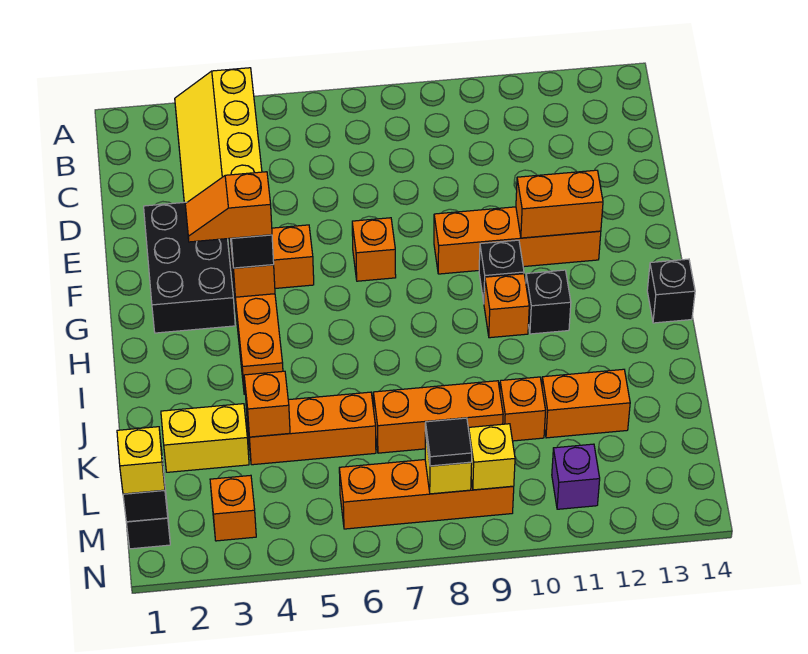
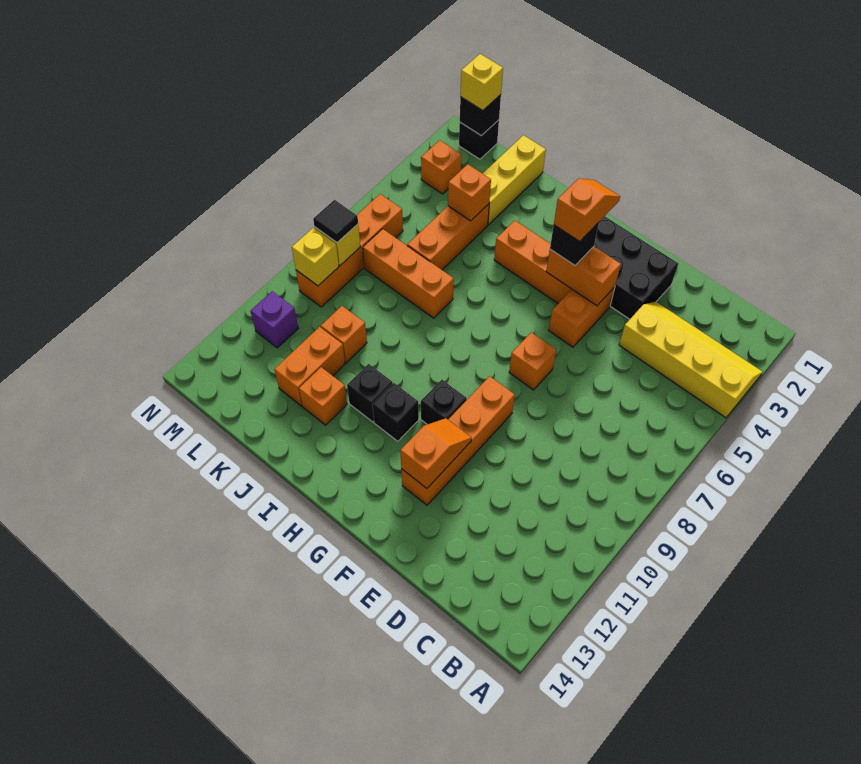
orange brick F11:F12 level 2 -> orange slope F11:F12 level 2 top 12
orange brick H10 level 1 -> orange brick J12 level 1
black brick H14 level 1 -> black brick I11 level 1
yellow brick K2:K3 level 1 -> yellow brick K1:K3 level 1
orange brick K7:K9 level 1 -> orange brick J7:L7 level 1

